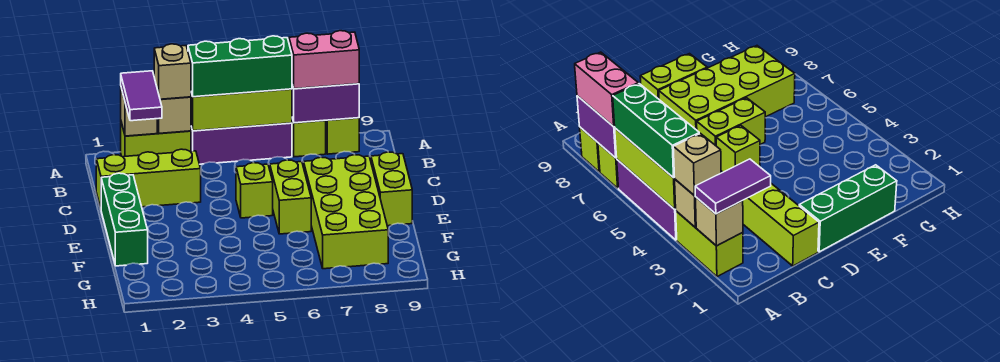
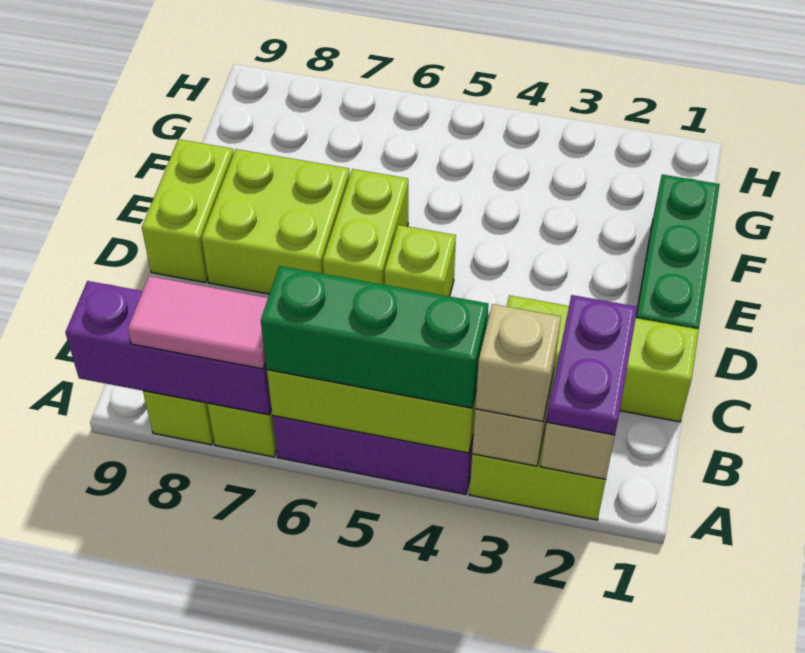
purple tile A2:B2 level 3 -> purple plate A2:B2 level 3
purple brick A7:A8 level 2 -> purple brick A7:A9 level 2
pink brick A7:A8 level 3 -> pink tile A7:A8 level 3
lime brick D7:G8 level 1 -> lime brick D7:E8 level 1

